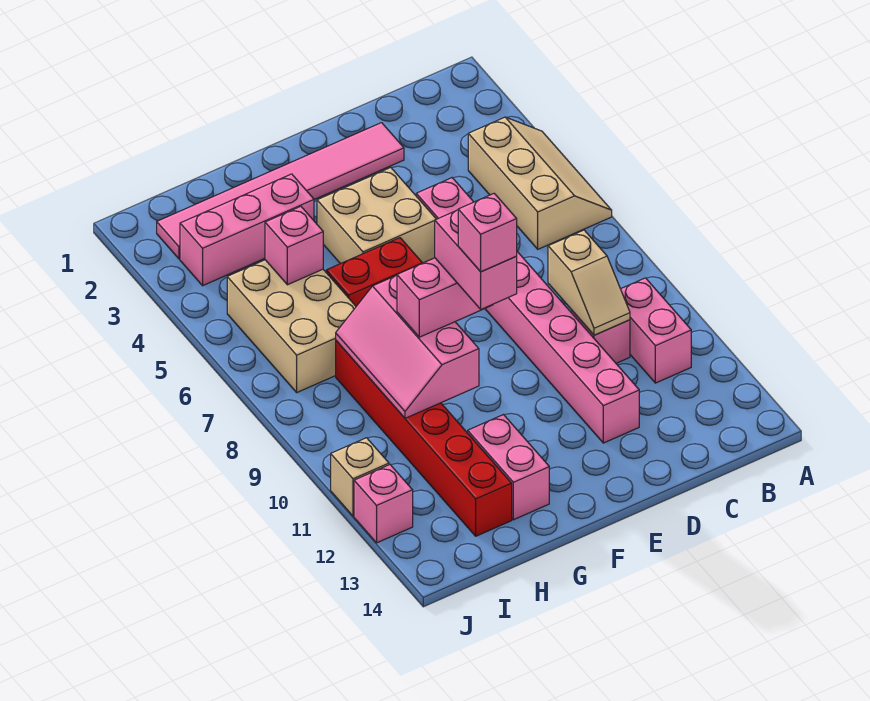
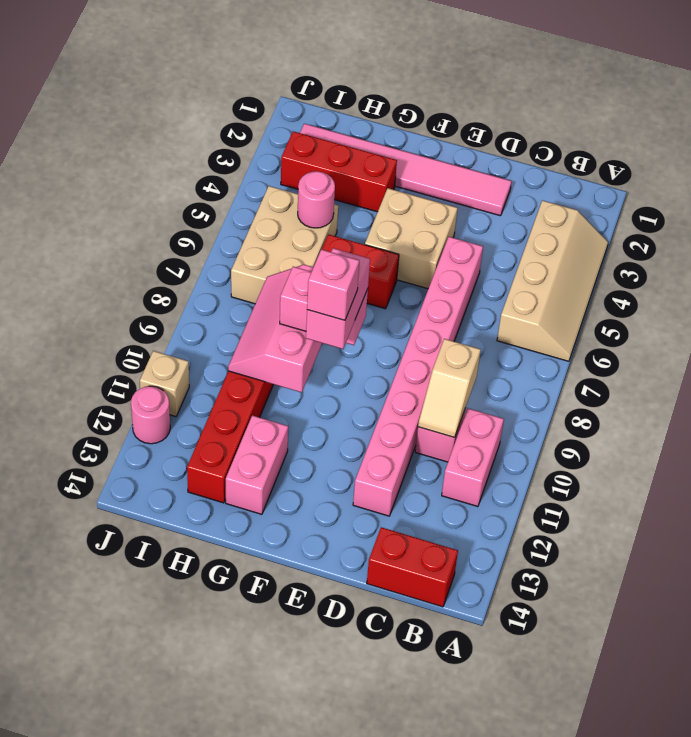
tan slope A4:B6 level 1 top B -> tan slope A3:B6 level 1 top B
none -> red brick B14:C14 level 1
pink brick G3:I3 level 1 -> red brick G3:I3 level 1
pink brick H5 level 2 -> pink round brick H5 level 2
pink brick J12 level 1 -> pink round brick J12 level 1

